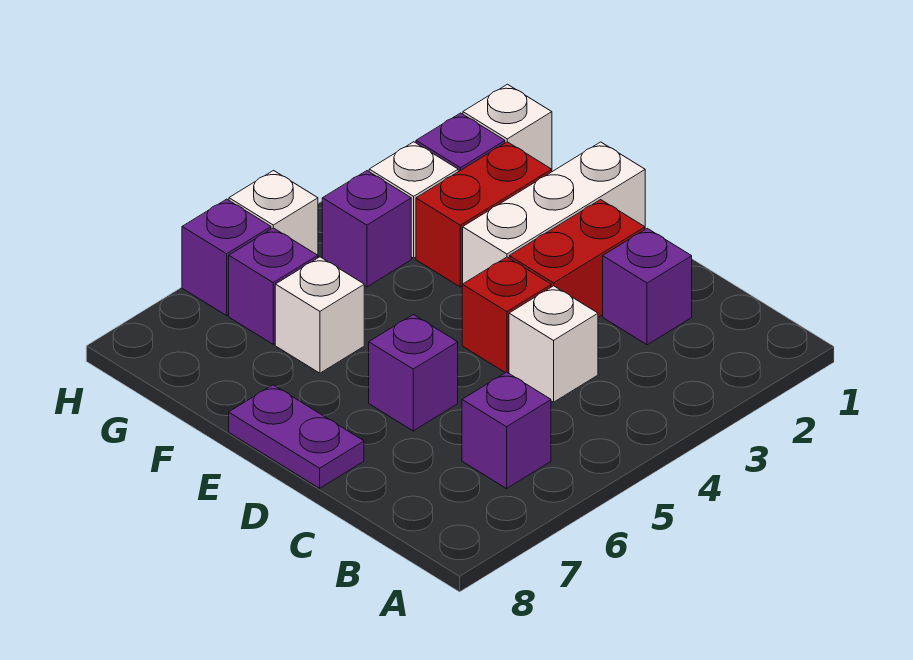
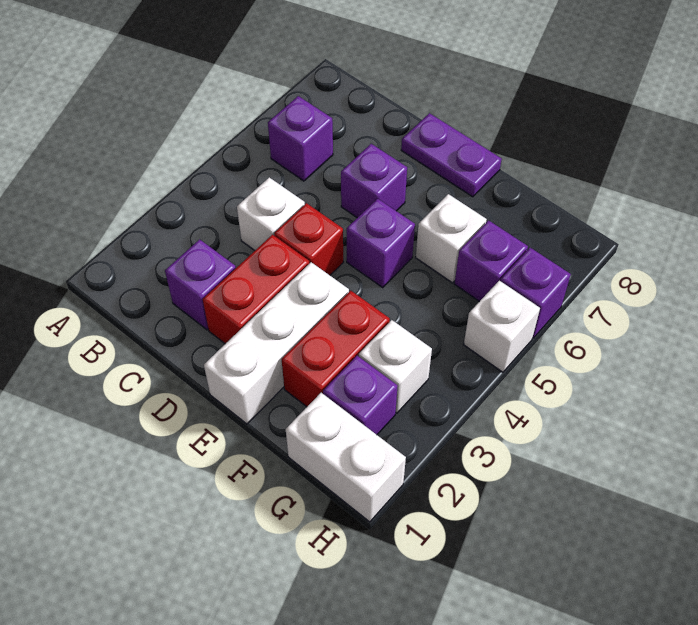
white brick G1 level 1 -> white brick G1:H1 level 1
purple brick G4 level 1 -> purple brick E5 level 1

